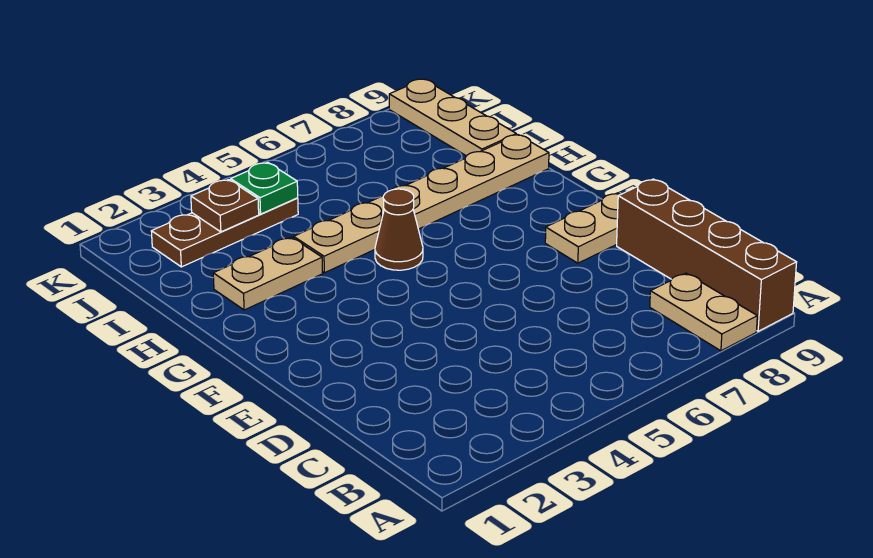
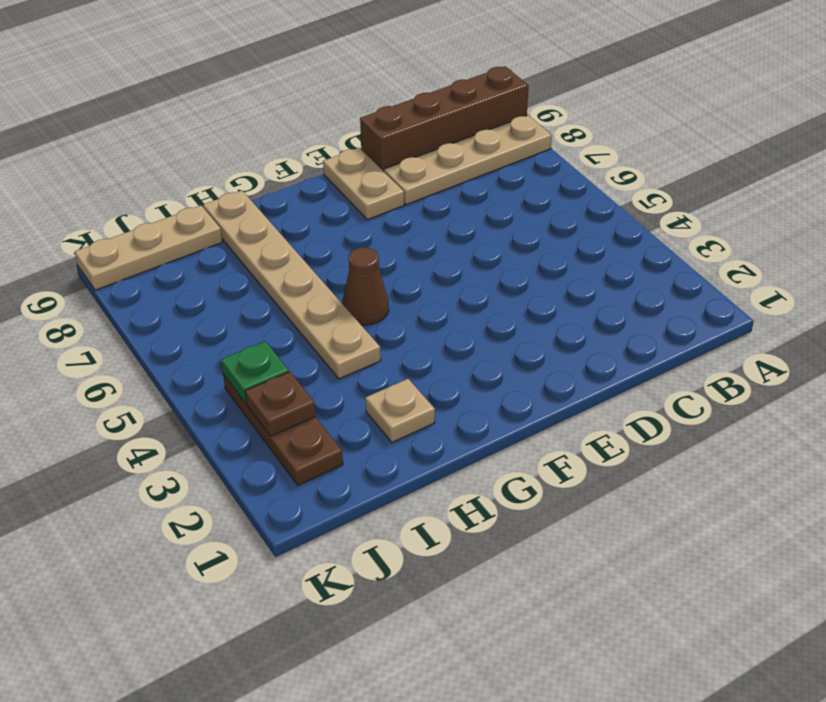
tan plate A8:B8 level 1 -> tan plate A8:D8 level 1
tan plate H2:H3 level 1 -> tan plate H2 level 1

